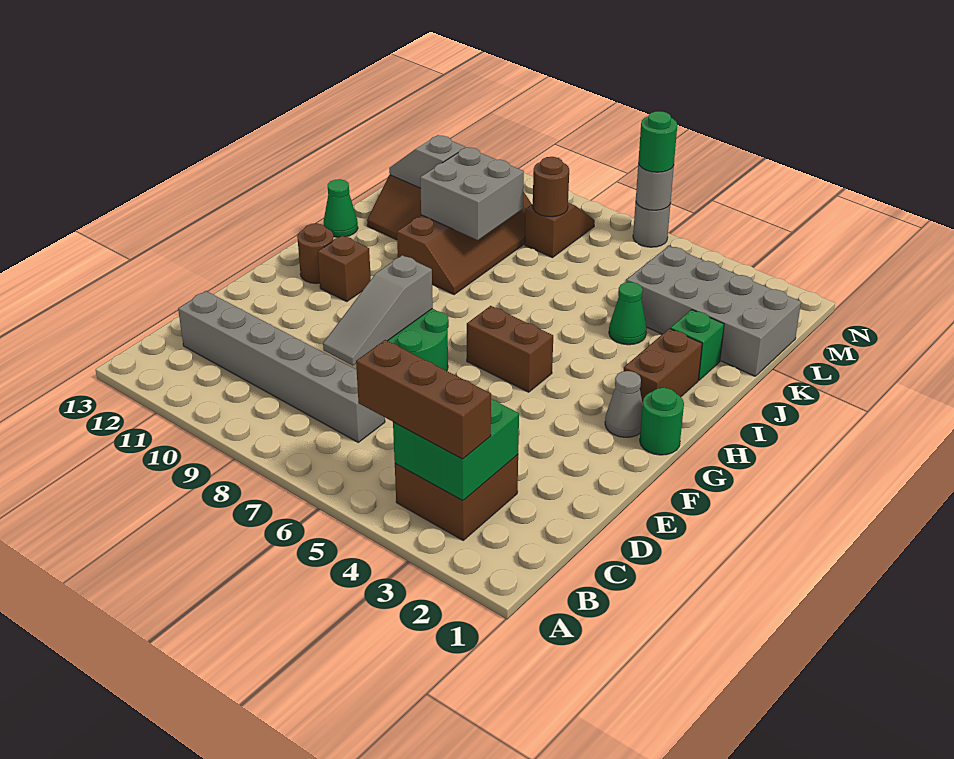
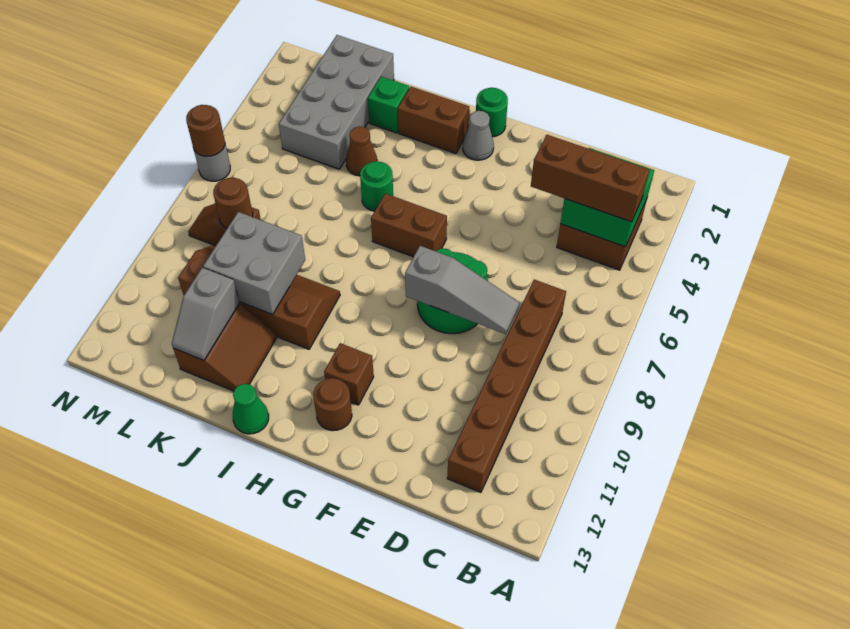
brown brick B3:B5 level 3 -> brown brick B4:D4 level 3
grey brick C7:C12 level 1 -> brown brick C7:C12 level 1
brown brick G5:G6 level 1 -> brown brick G6:H6 level 1
green cone J4 level 1 -> brown cone J4 level 1
grey round brick N6 level 2 -> brown round brick N6 level 2
green round brick N6 level 3 -> green round brick I5 level 1

